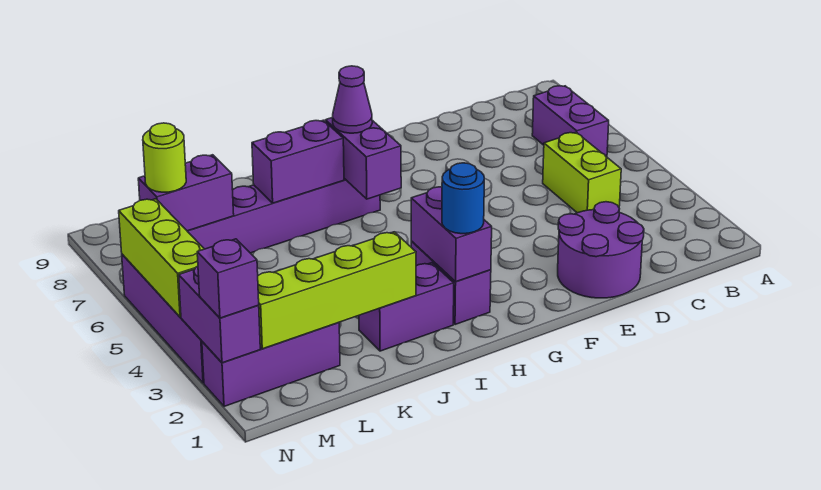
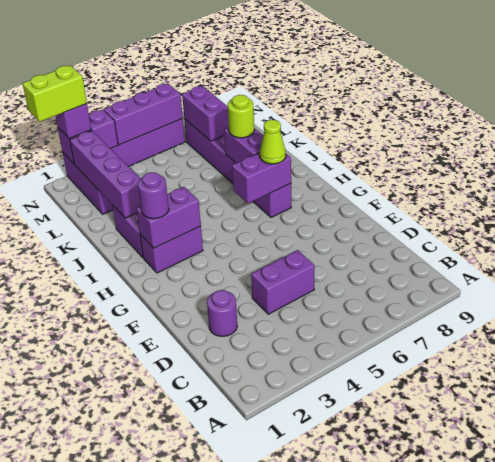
purple brick B6:B7 level 1 -> purple brick D4:D5 level 1
lime brick C4:C5 level 1 -> lime brick N1:N2 level 4
purple round brick D1:E2 level 1 -> purple round brick D2 level 1
blue round brick H2 level 3 -> purple round brick H2 level 3
purple cone H7 level 3 -> lime cone H7 level 3
lime brick J2:M2 level 2 -> purple brick J2:M2 level 2
lime round brick M7 level 3 -> lime round brick J7 level 3
lime brick N4:N6 level 2 -> purple brick N4:N6 level 2

